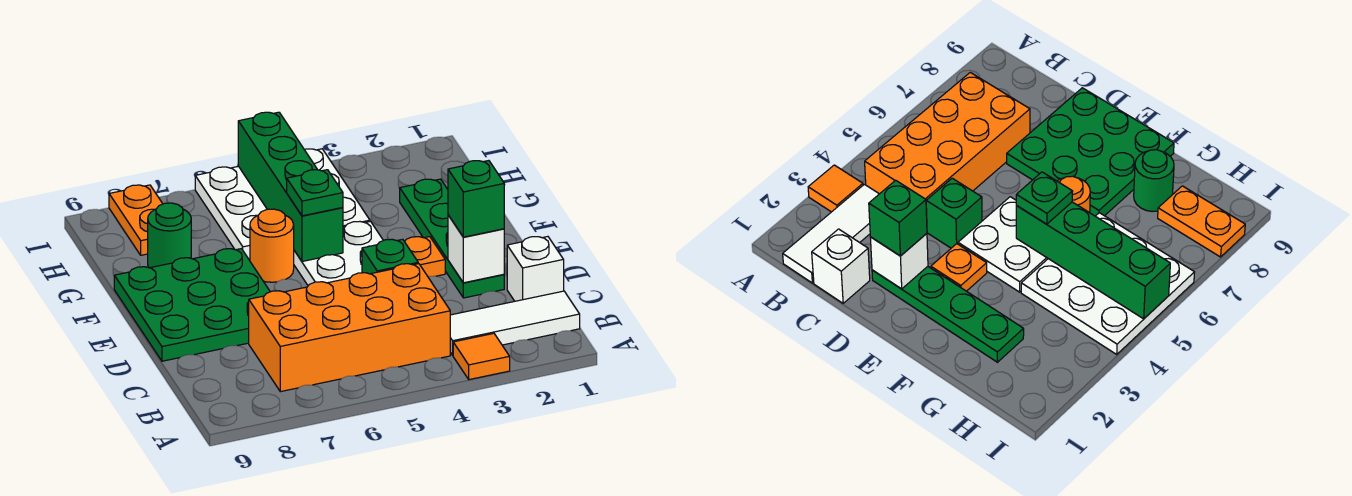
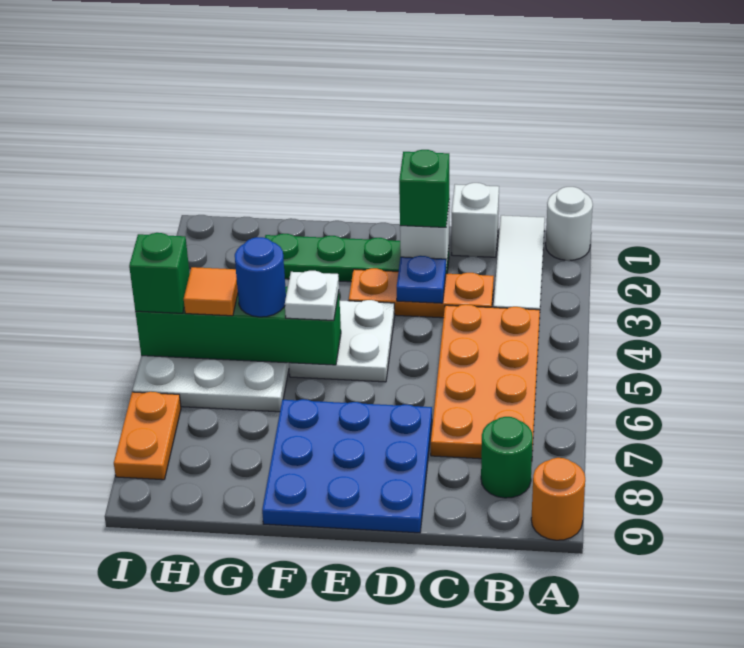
none -> white round brick A1 level 1
orange tile A3 level 1 -> orange tile H5 level 3
orange brick B4:C7 level 1 -> orange plate B4:C7 level 1
none -> blue plate D3 level 2
green brick D4 level 1 -> green brick I5 level 3
green plate D7:F9 level 1 -> blue plate D7:F9 level 1
orange plate E3 level 1 -> orange plate C3:E3 level 1
green plate F5 level 3 -> white plate F5 level 3
orange round brick F6 level 1 -> orange round brick A9 level 1
none -> blue round brick G5 level 3
green round brick G8 level 1 -> green round brick B8 level 1
orange plate H8:I8 level 1 -> orange plate I7:I8 level 1

